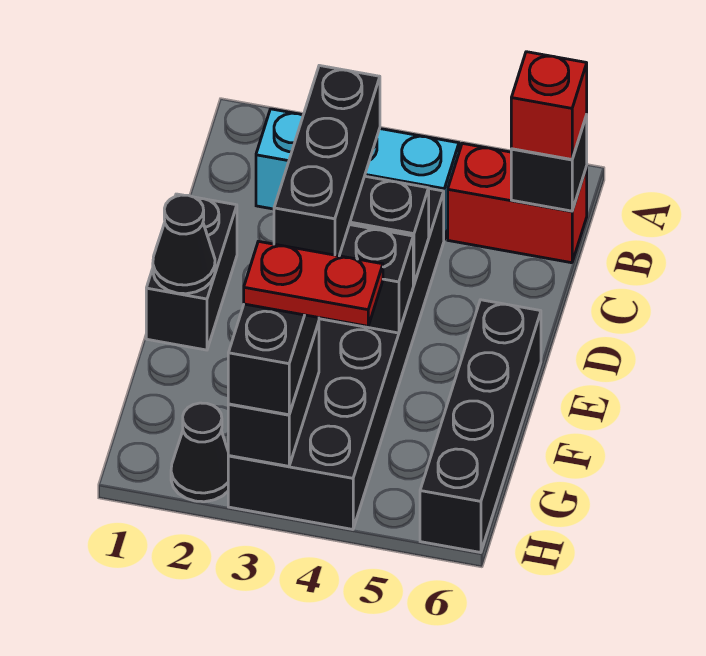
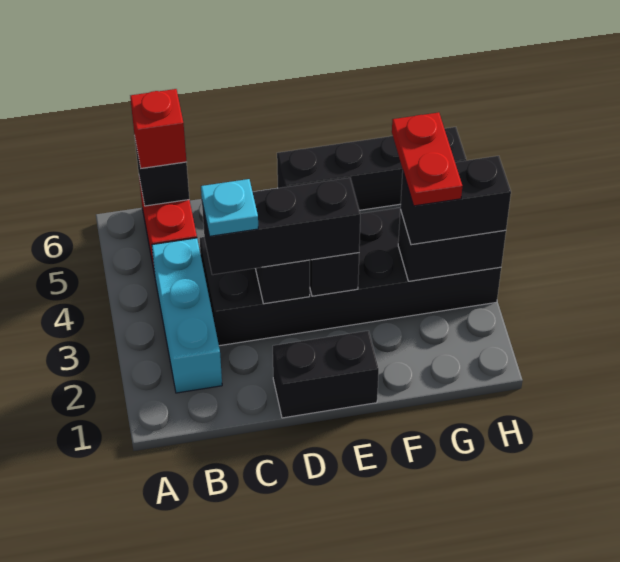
none -> cyan plate C3 level 4
black cone E1 level 2 -> none
black cone H2 level 1 -> none

